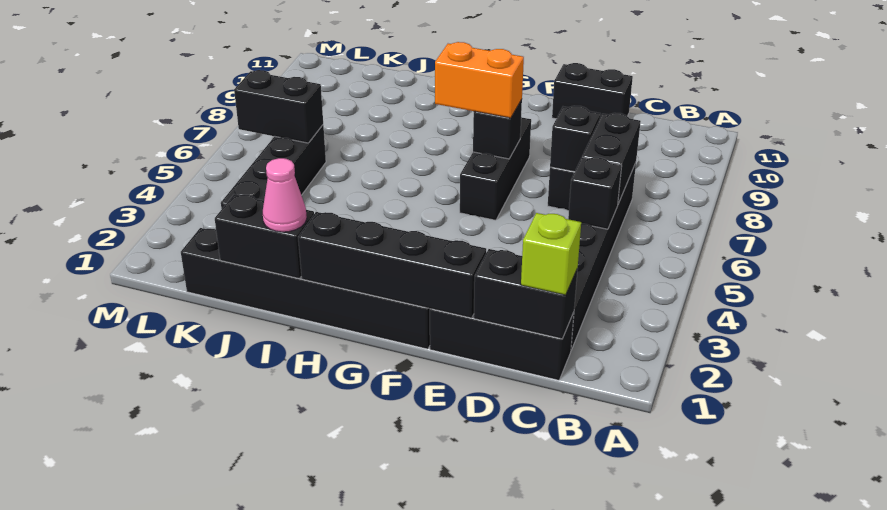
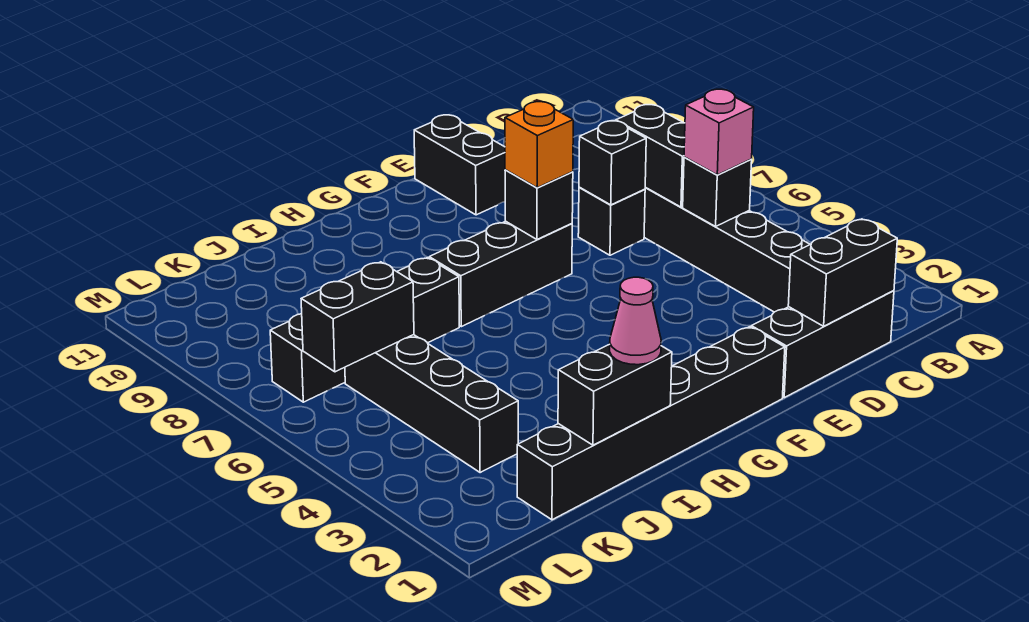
lime brick C1 level 3 -> none
none -> pink brick C5 level 3
black brick D11:E11 level 1 -> black brick E10:E11 level 1
black brick E1:H1 level 2 -> black brick I7:L7 level 1
black brick F6:F8 level 1 -> black brick F7:H7 level 1
orange brick F7:G7 level 3 -> orange brick F7 level 3

